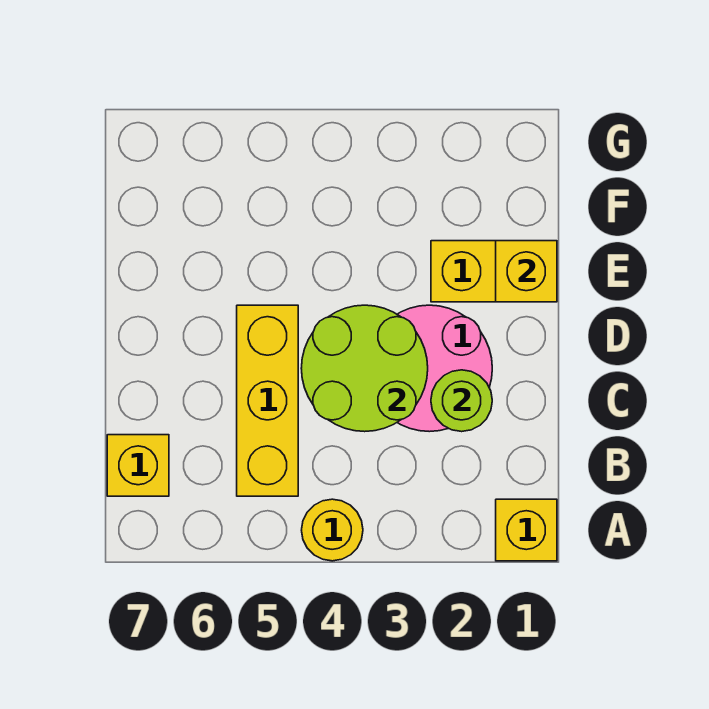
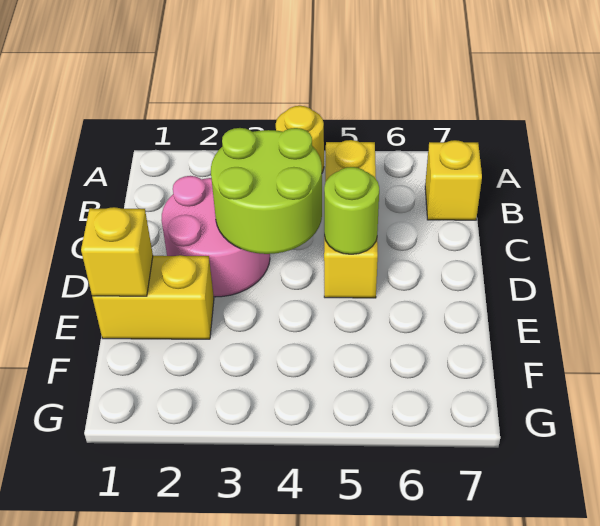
yellow brick A1 level 1 -> none
lime round brick C2 level 2 -> lime round brick D5 level 2

